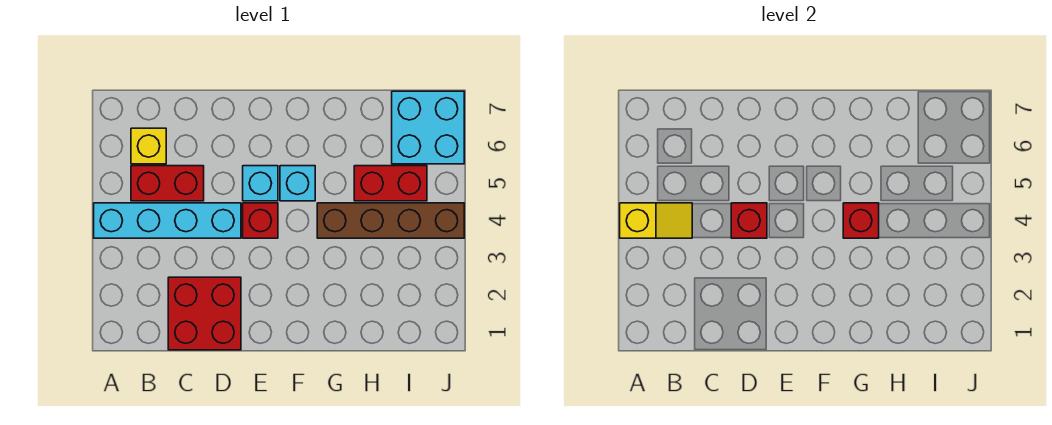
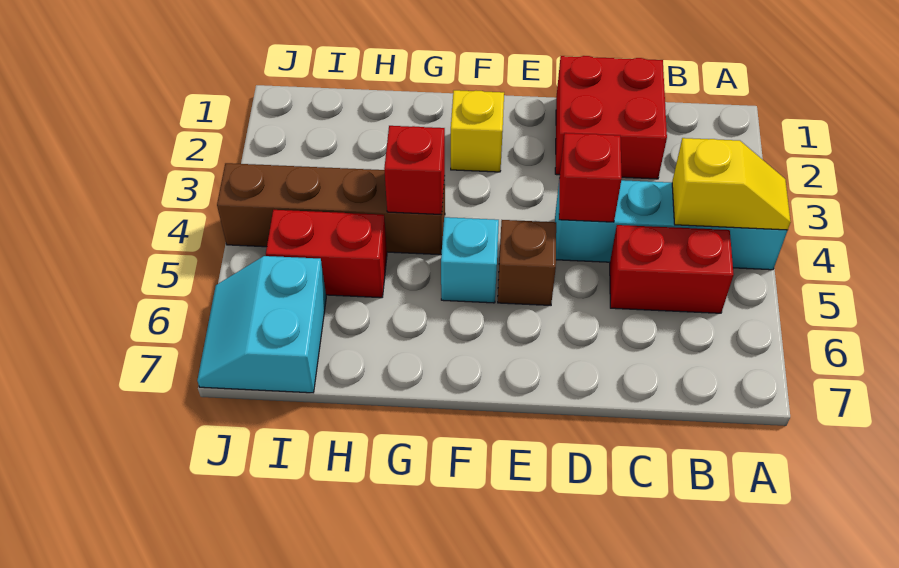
yellow slope A4:B4 level 2 top A -> yellow slope A4:B4 level 2 top B
yellow brick B6 level 1 -> yellow brick F2 level 1
red brick E4 level 1 -> none
cyan brick E5 level 1 -> brown brick E5 level 1
cyan brick I6:J7 level 1 -> cyan slope I6:J7 level 1 top I

